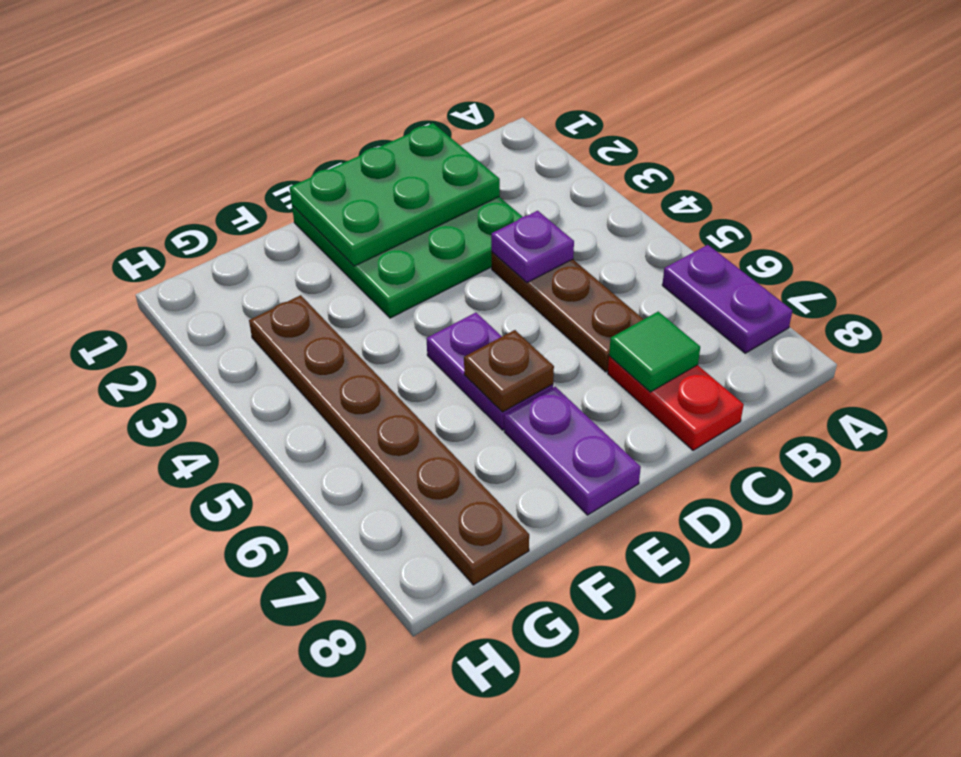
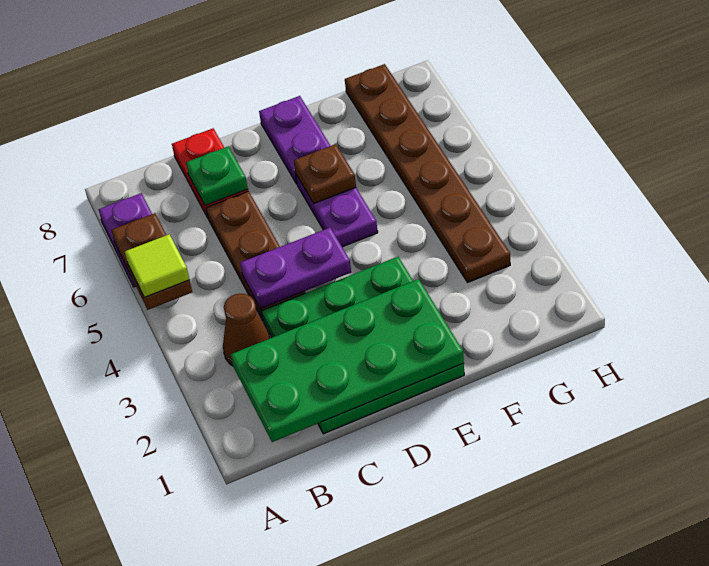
none -> brown plate A5:A6 level 2
none -> lime tile A5 level 3
none -> brown cone B3 level 1
green plate C1:E2 level 2 -> green plate B1:E2 level 2
purple plate C4 level 2 -> purple plate C4:D4 level 2
green tile C7 level 2 -> green plate C7 level 2

